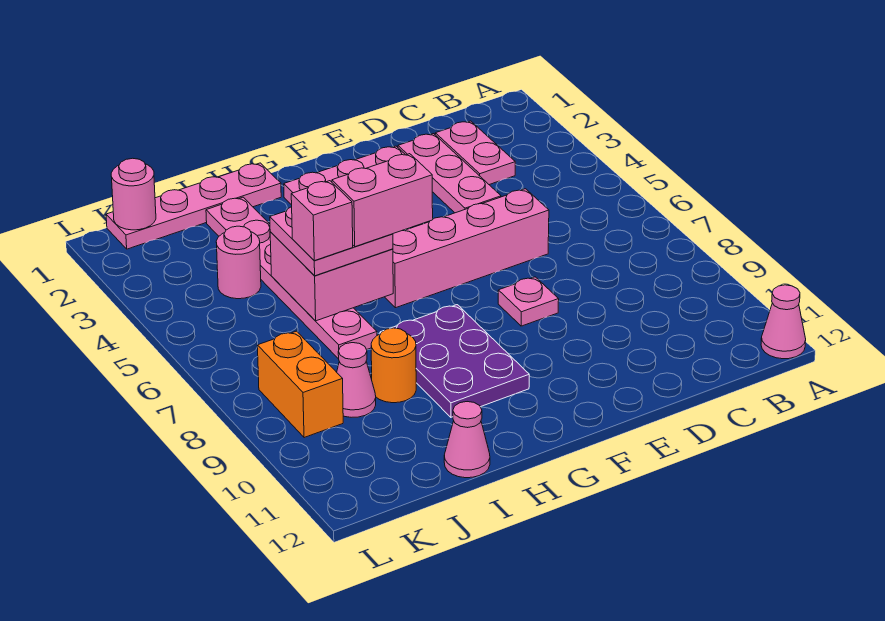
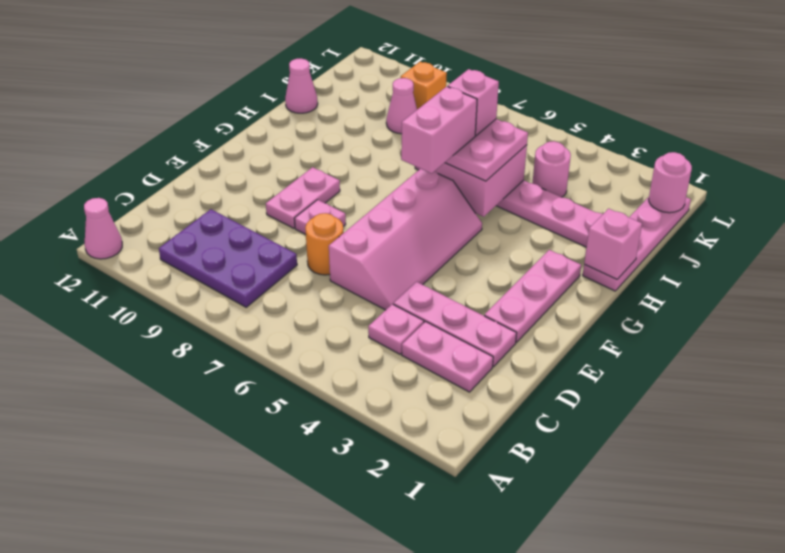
none -> pink plate C4 level 1
none -> pink plate E9:F9 level 1
purple plate G8:H10 level 1 -> purple plate B8:C10 level 1
none -> pink brick H1 level 2
orange round brick I9 level 1 -> orange round brick D7 level 1
orange brick K8:K9 level 1 -> orange brick K9 level 1

